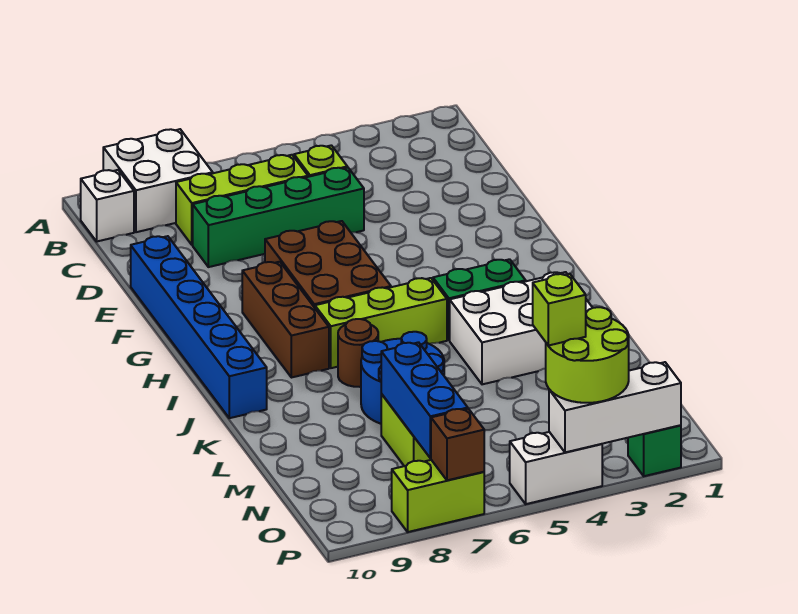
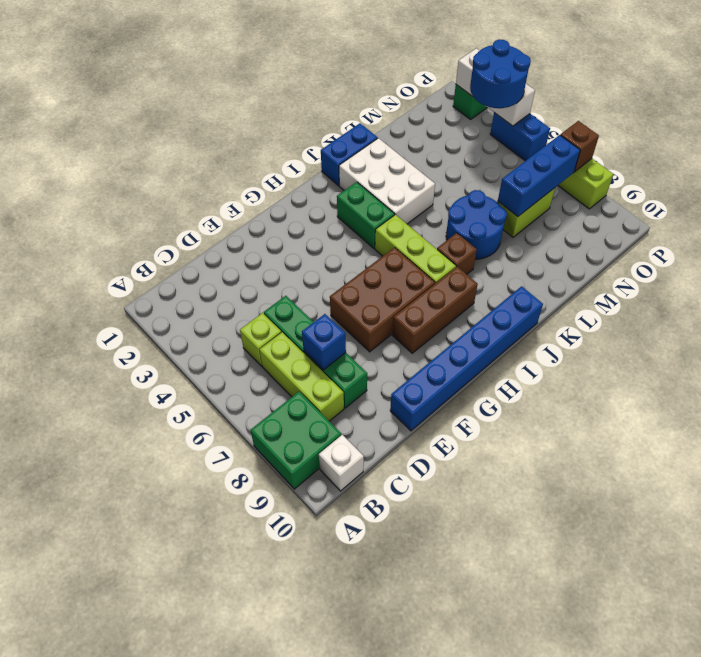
white brick A8:B9 level 1 -> green brick A8:B9 level 1
none -> blue brick D7 level 2
none -> blue brick J1:K1 level 1
brown round brick J7 level 1 -> brown brick J7 level 1
lime round brick O3:P4 level 3 -> blue round brick O3:P4 level 3
lime brick O4 level 4 -> none
white brick P4:P5 level 1 -> blue brick P4:P5 level 1

